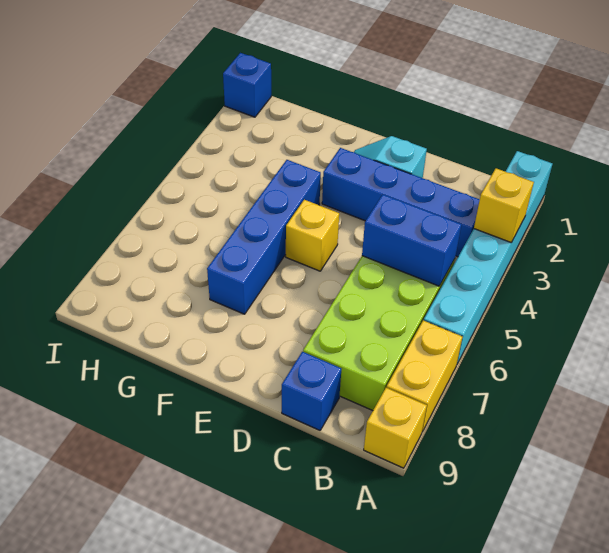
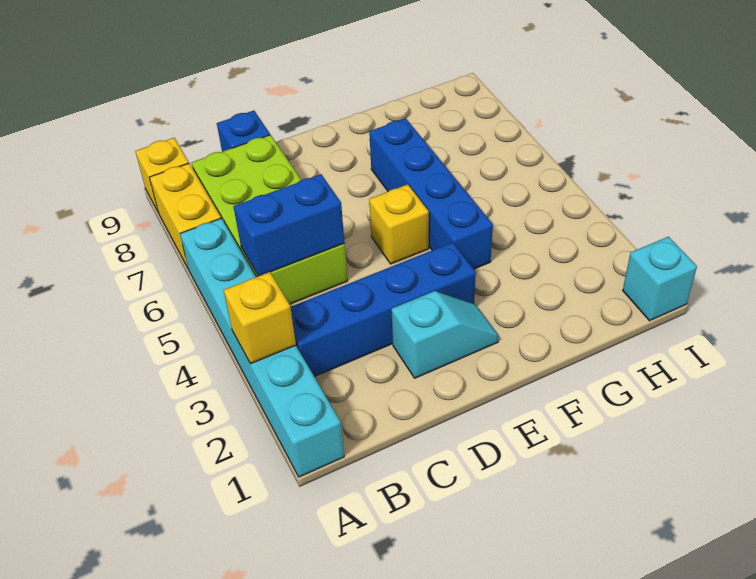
blue brick I1 level 1 -> cyan brick I1 level 1

